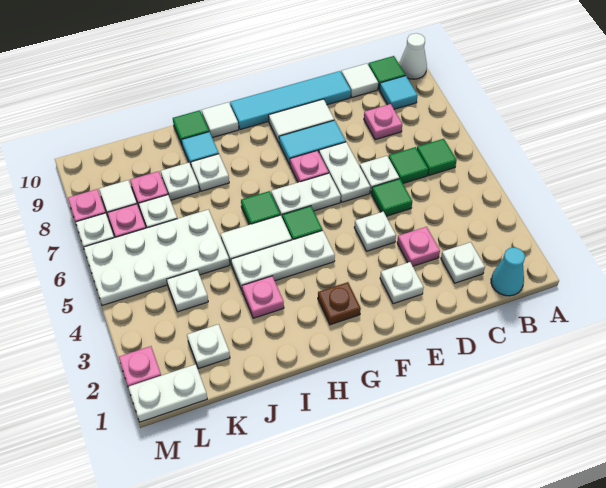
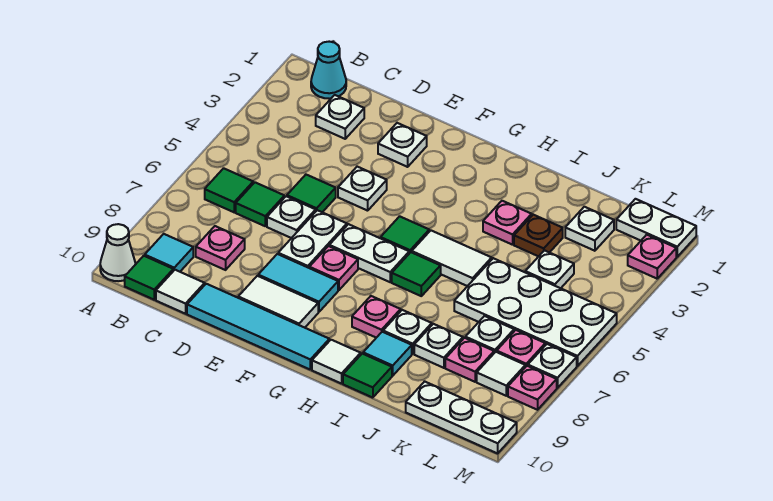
pink plate D3 level 1 -> pink plate H8 level 1
brown plate G2 level 1 -> brown plate J3 level 1
white plate G4:I4 level 1 -> white plate K10:M10 level 1

